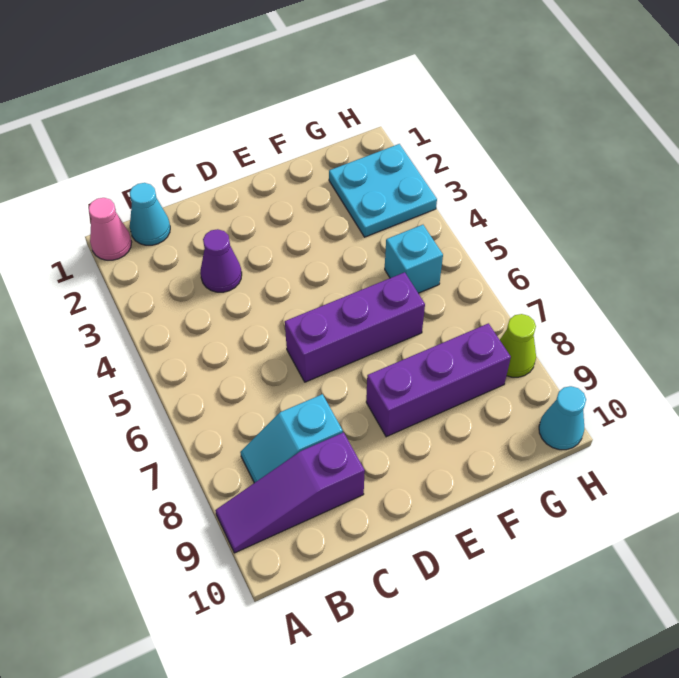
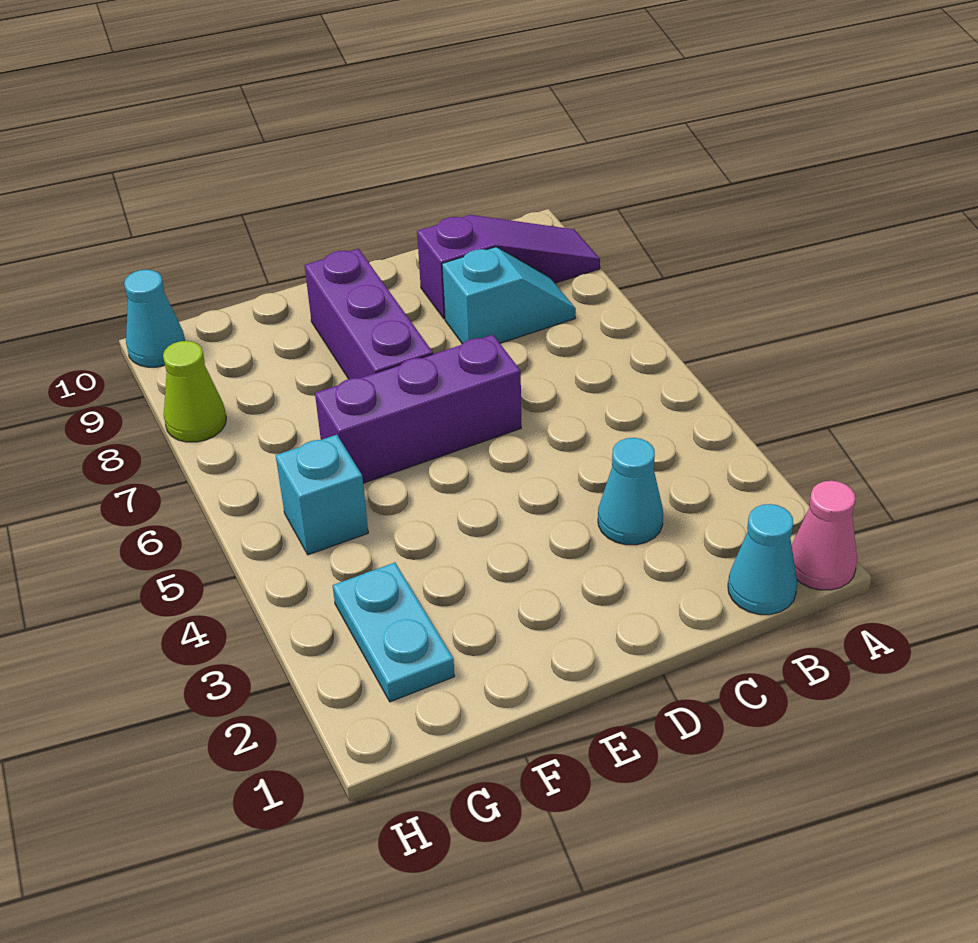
purple cone C3 level 1 -> cyan cone C3 level 1
purple brick E8:G8 level 1 -> purple brick E7:E9 level 1
cyan plate G2:H3 level 1 -> cyan plate G2:G3 level 1

